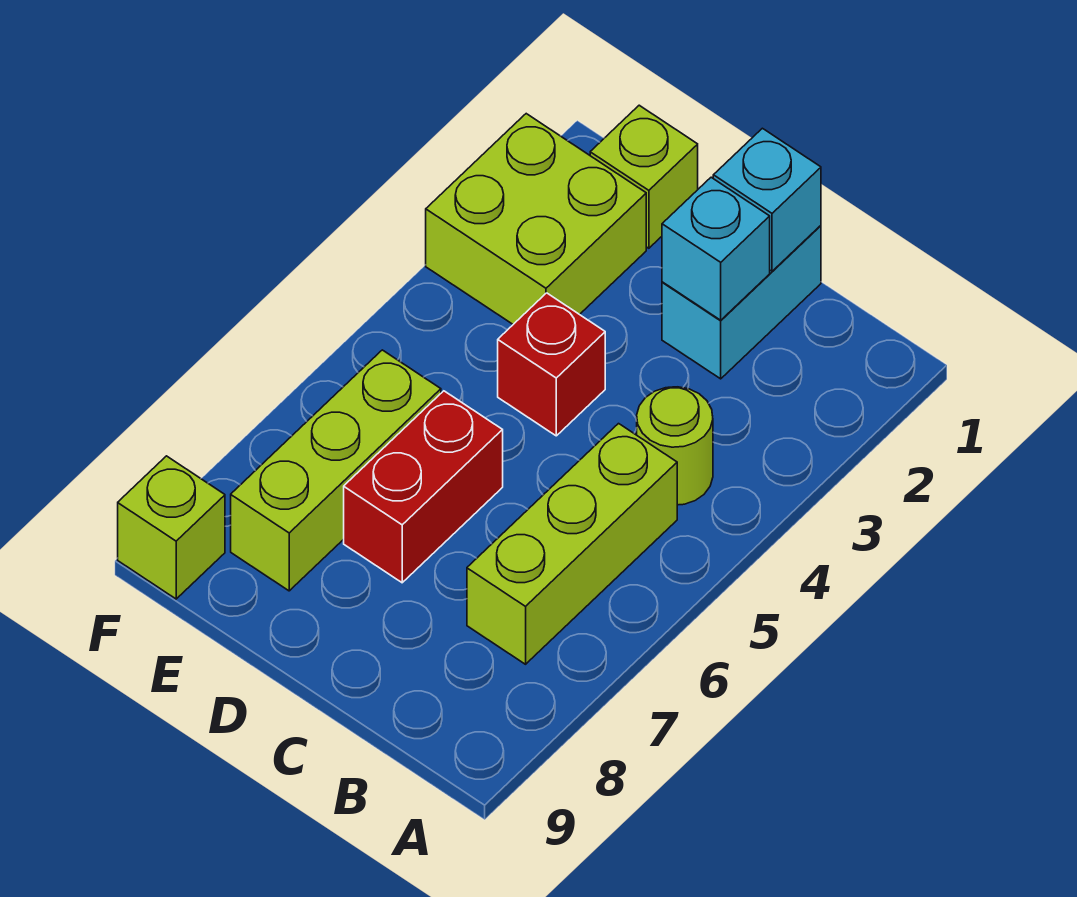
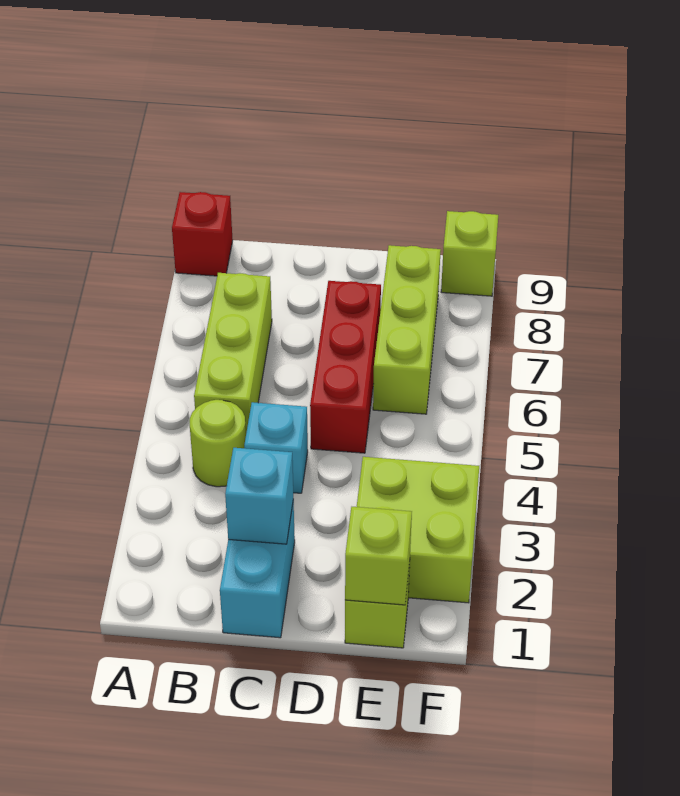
cyan brick C1 level 2 -> cyan brick C4 level 1
red brick D4 level 1 -> red brick A9 level 1
red brick D6:D7 level 1 -> red brick D5:D7 level 1
none -> lime brick E1 level 2

